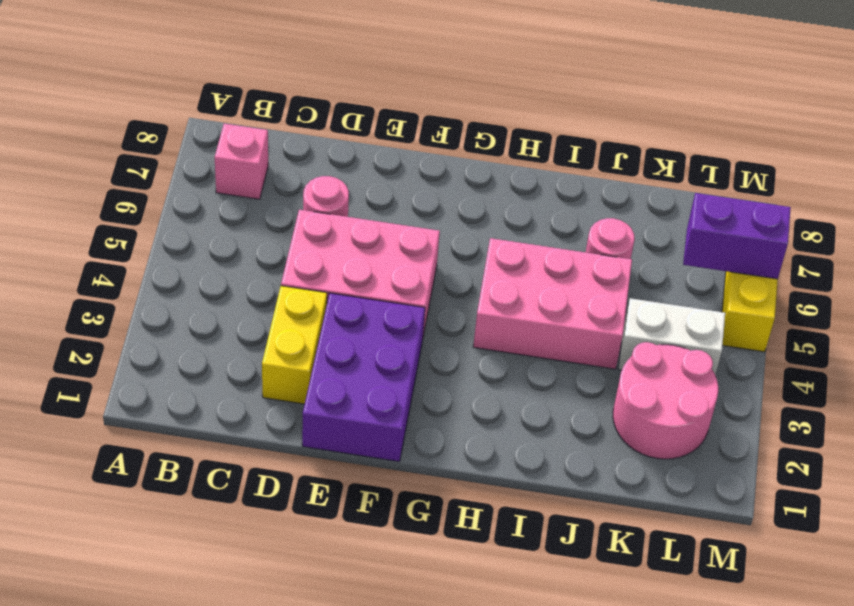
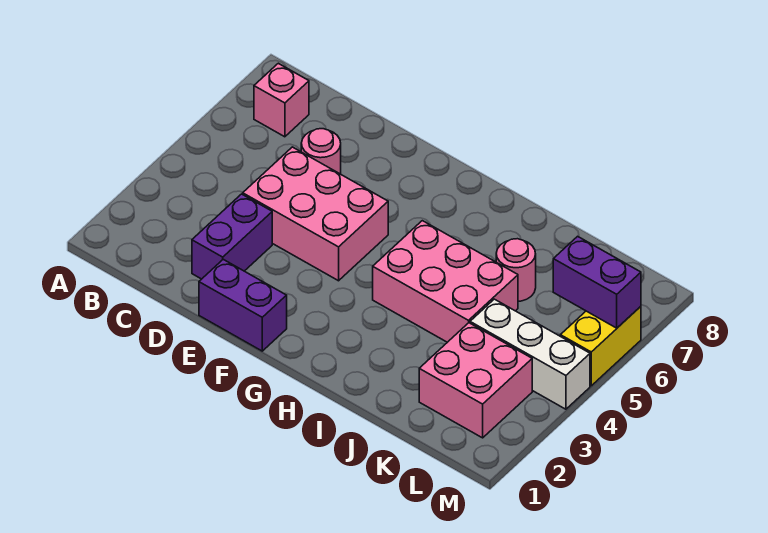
yellow brick D2:D3 level 1 -> purple brick D2:D3 level 1
purple brick E1:F3 level 1 -> purple brick E1:F1 level 1
pink round brick K2:L3 level 1 -> pink brick K2:L3 level 1
white brick K4:L4 level 1 -> white brick K4:M4 level 1

